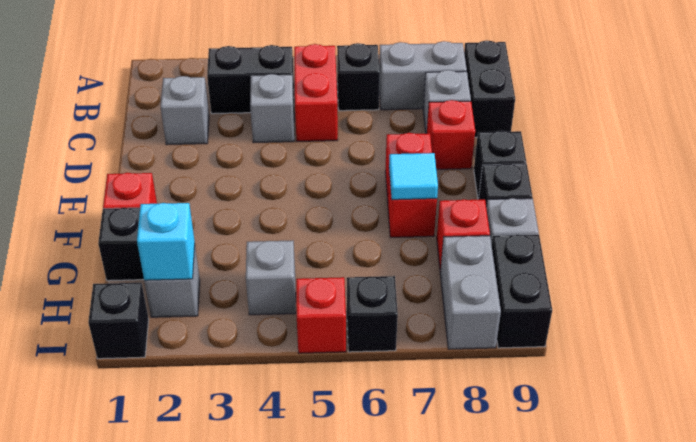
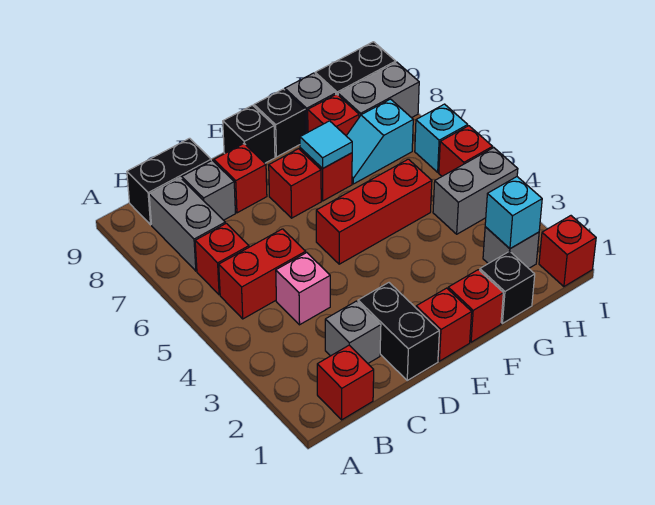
none -> red brick B1 level 1
black brick B3:B4 level 1 -> black brick D1:D2 level 1
black brick B6 level 1 -> red brick B6 level 1
grey brick C4 level 1 -> pink brick C4 level 1
none -> red brick E1 level 1
none -> red brick E5:G5 level 1
none -> cyan slope G7:H7 level 1 top H
grey brick H4 level 1 -> grey brick H4:I4 level 1
black brick I1 level 1 -> red brick I1 level 1
black brick I6 level 1 -> cyan brick I6 level 1

